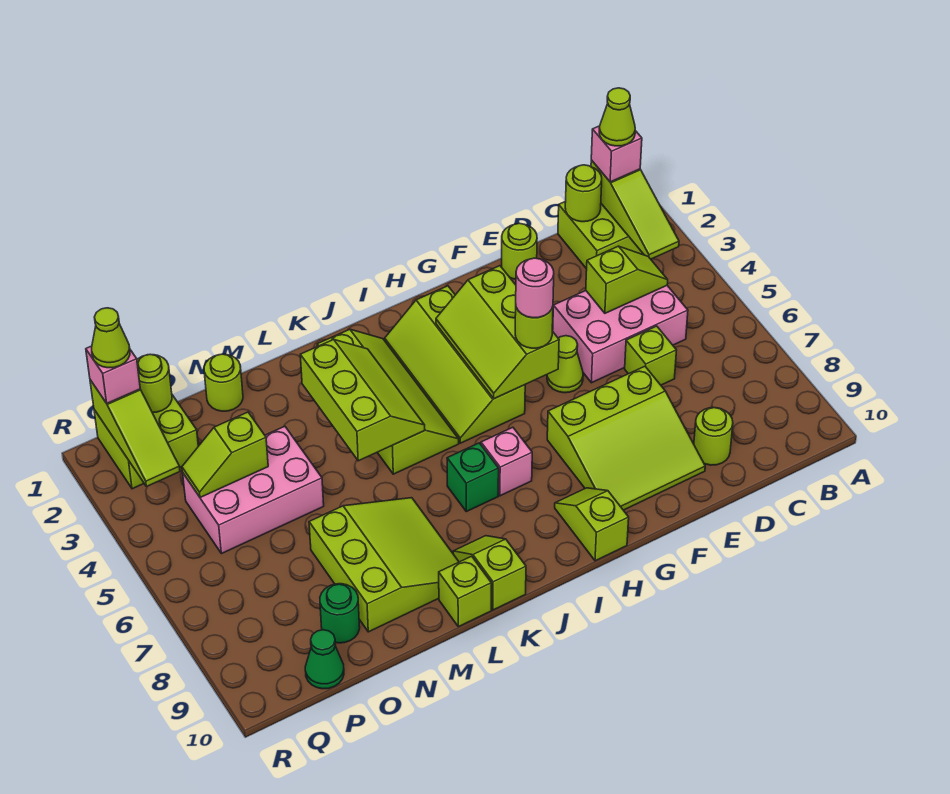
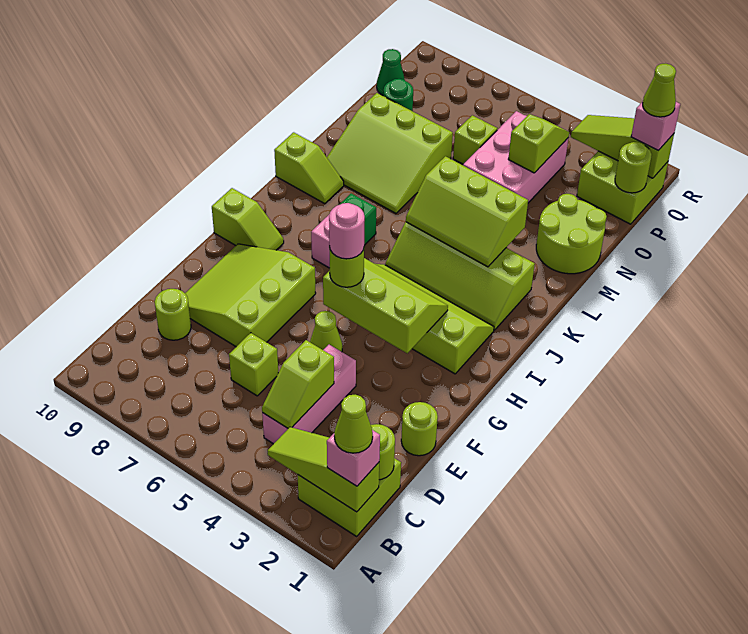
pink brick C4:E5 level 1 -> pink brick C4:E4 level 1
lime brick L10 level 1 -> lime brick O6 level 1
lime round brick N1 level 1 -> lime round brick M1:N2 level 1

